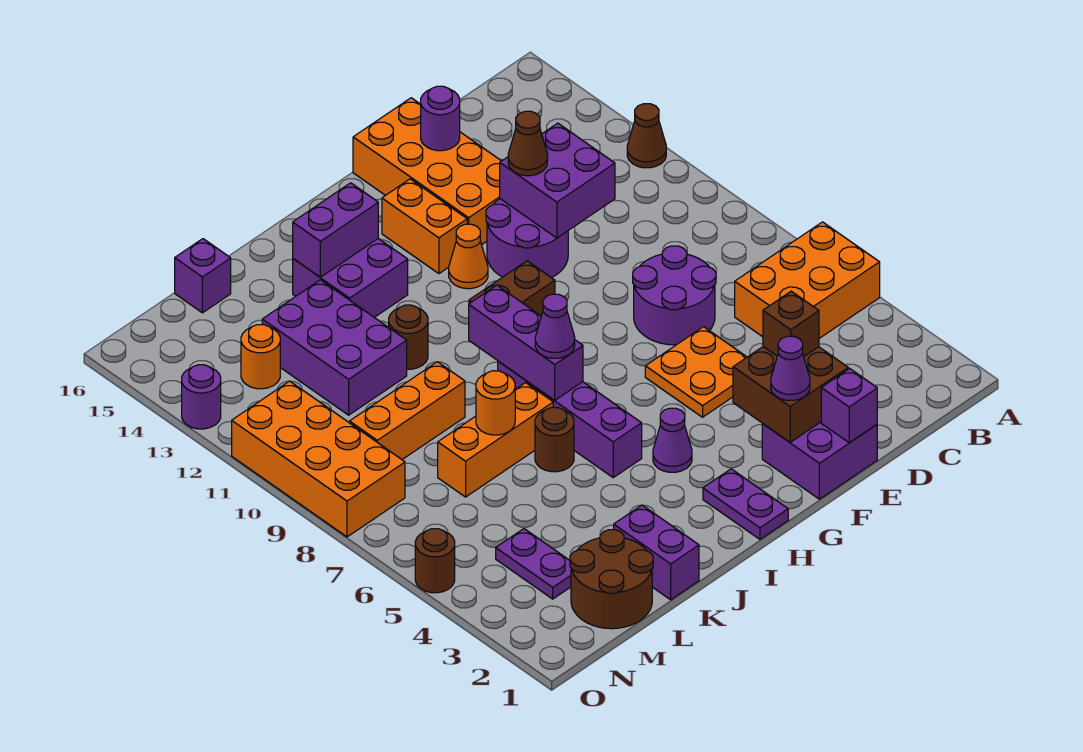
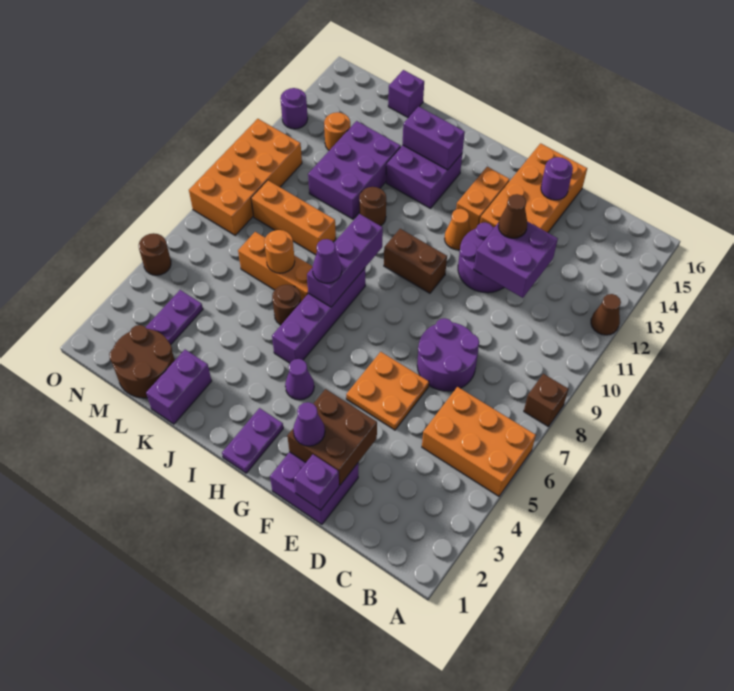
brown brick E3 level 3 -> brown brick A8 level 1

